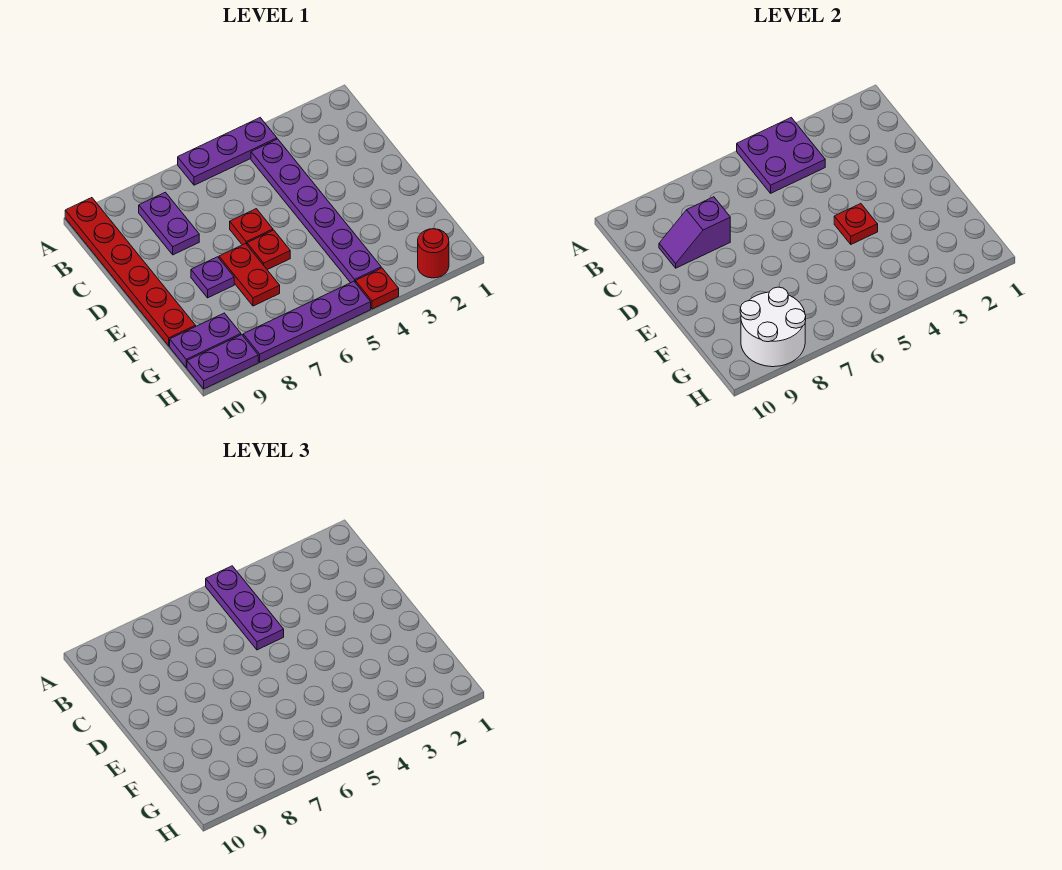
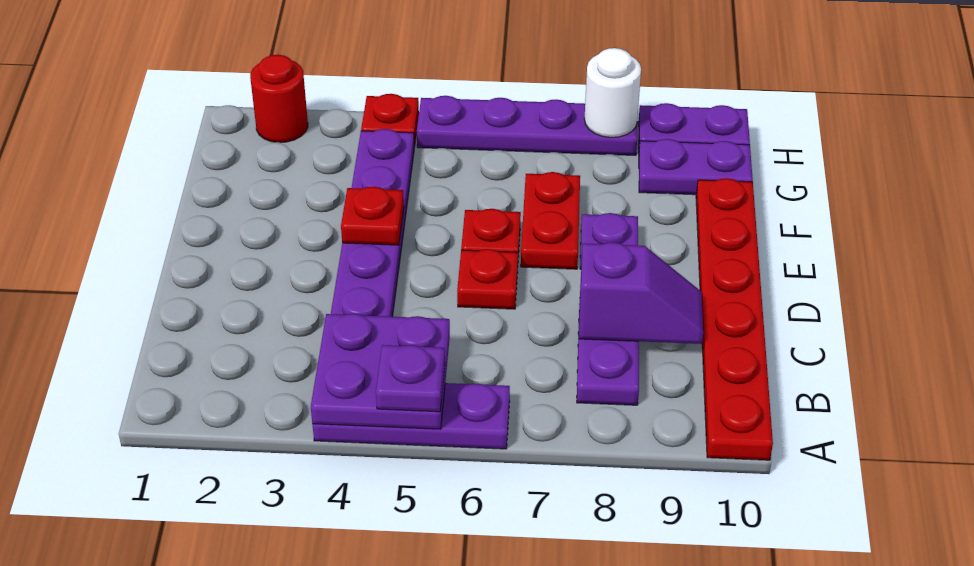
purple plate A5:C5 level 3 -> purple plate A5 level 3
white round brick G8:H9 level 2 -> white round brick H8 level 2

